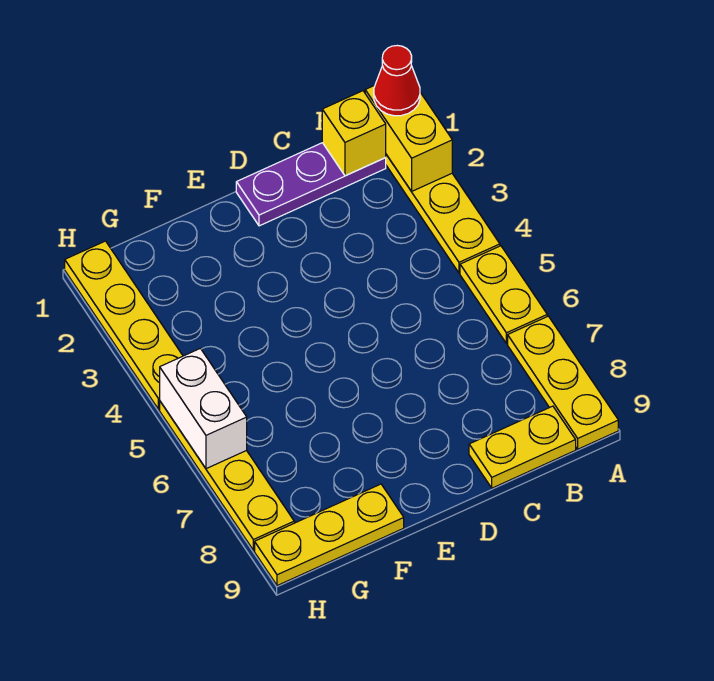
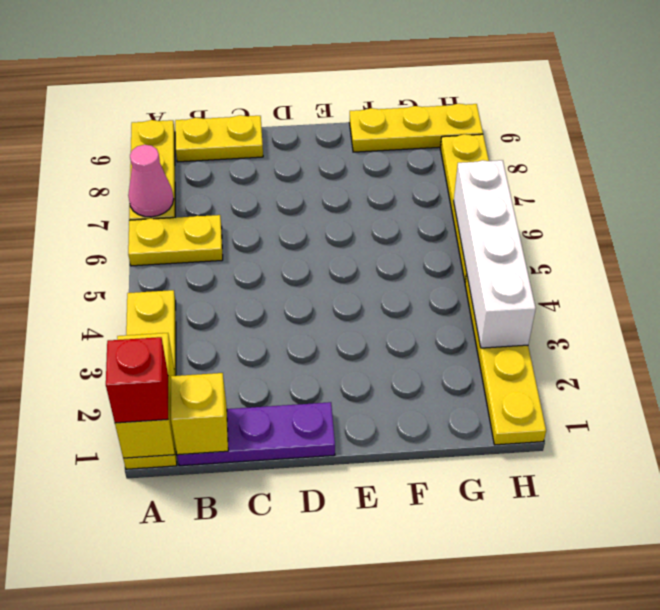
red cone A1 level 3 -> red brick A1 level 3
yellow plate A5:A6 level 1 -> yellow plate A6:B6 level 1
none -> pink cone A7 level 2
white brick H5:H6 level 2 -> white brick H3:H6 level 2

